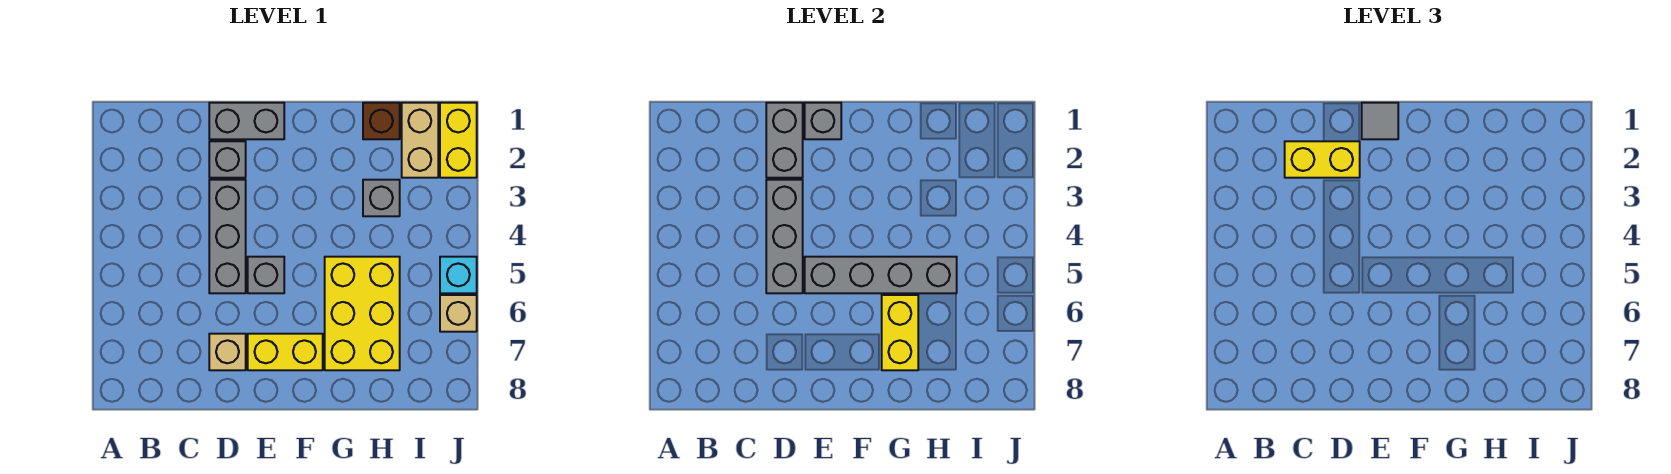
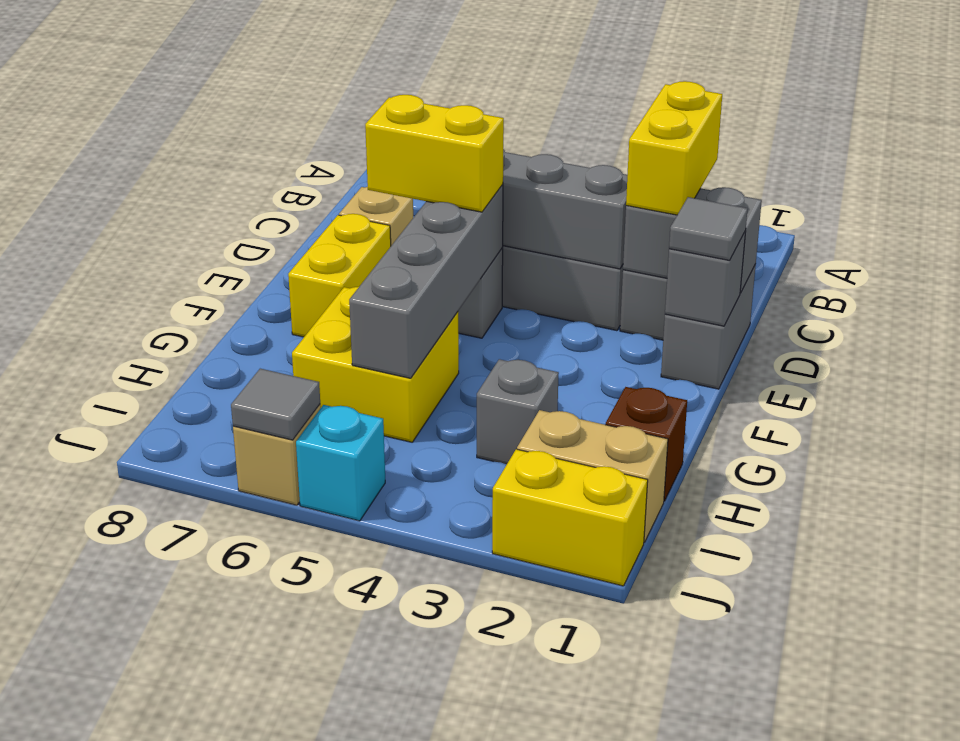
yellow brick G5:H7 level 1 -> yellow brick G5:H6 level 1
yellow brick G6:G7 level 2 -> yellow brick E5:E6 level 3
none -> grey tile J6 level 2

